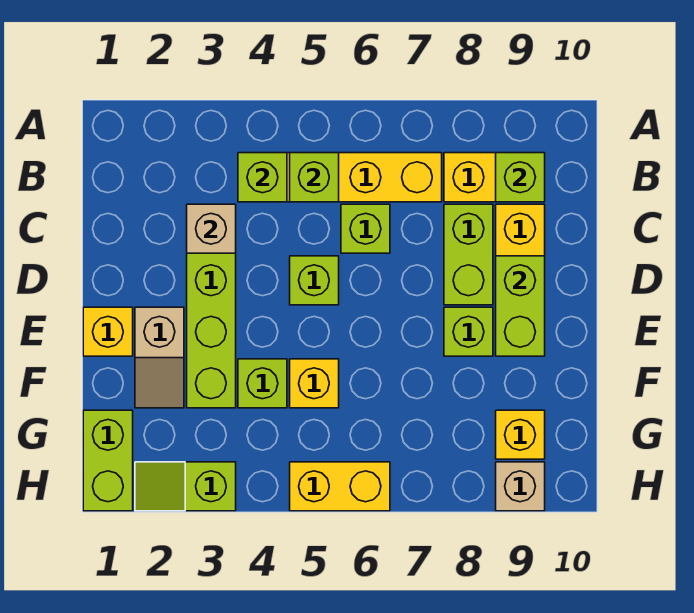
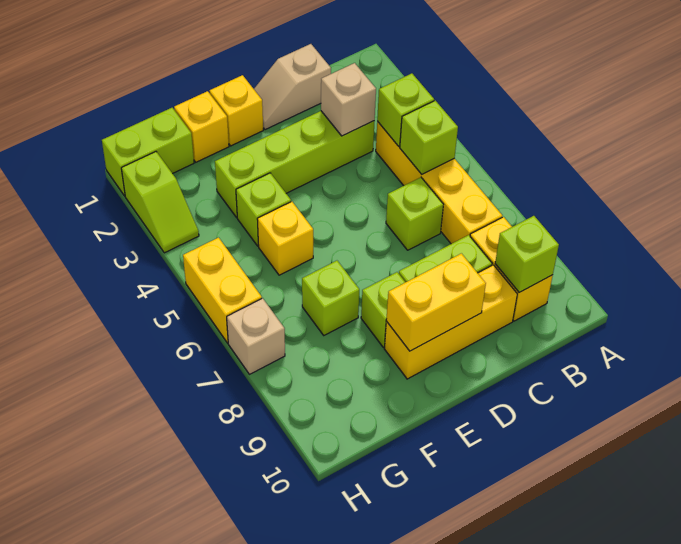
lime brick D5 level 1 -> lime brick F7 level 1
lime brick D9:E9 level 2 -> yellow brick D9:E9 level 2
tan slope E2:F2 level 1 top E -> tan slope C1:D1 level 1 top C
yellow brick G9 level 1 -> yellow brick F1 level 1
lime slope H2:H3 level 1 top 3 -> lime slope H2:H3 level 1 top 2
tan brick H9 level 1 -> tan brick H7 level 1

